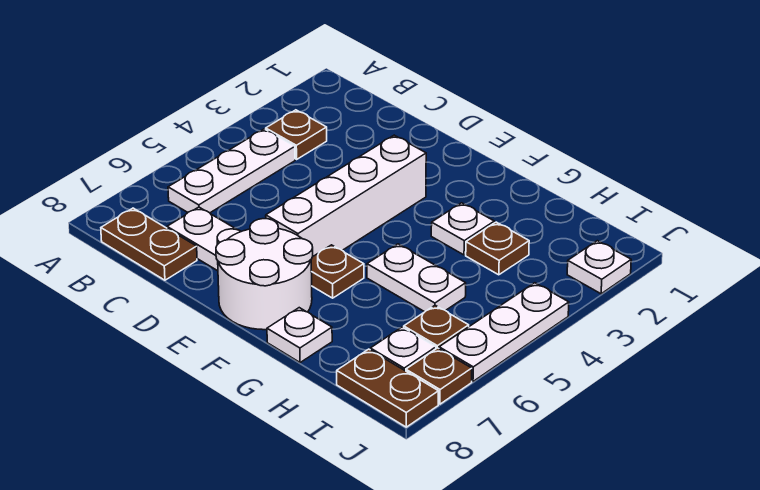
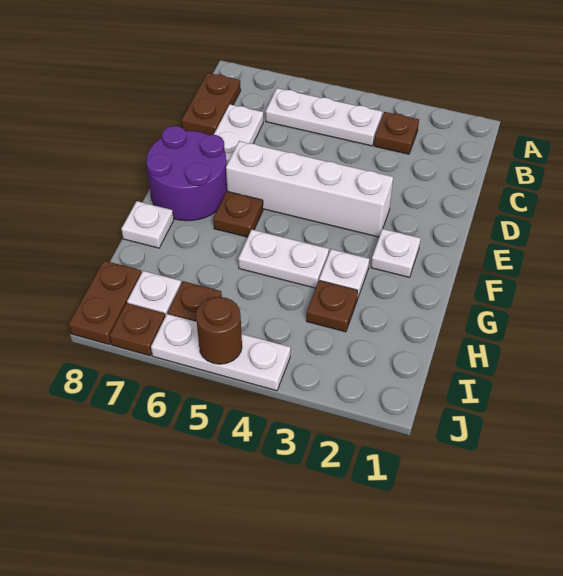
white round brick E7:F8 level 1 -> purple round brick E7:F8 level 1
white plate G5:H5 level 1 -> white plate G4:G5 level 1
white plate J2 level 1 -> white plate F2 level 1
none -> brown round brick J5 level 2

